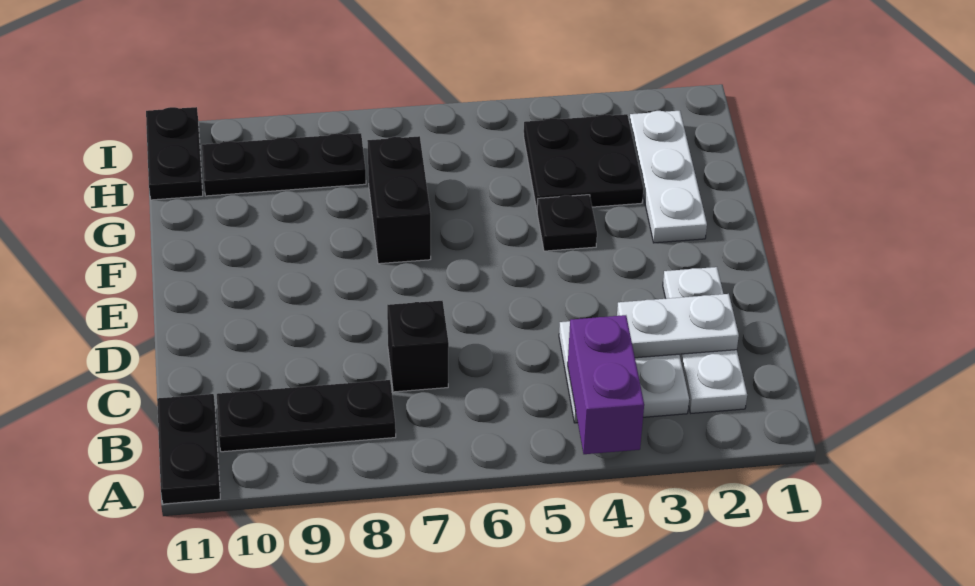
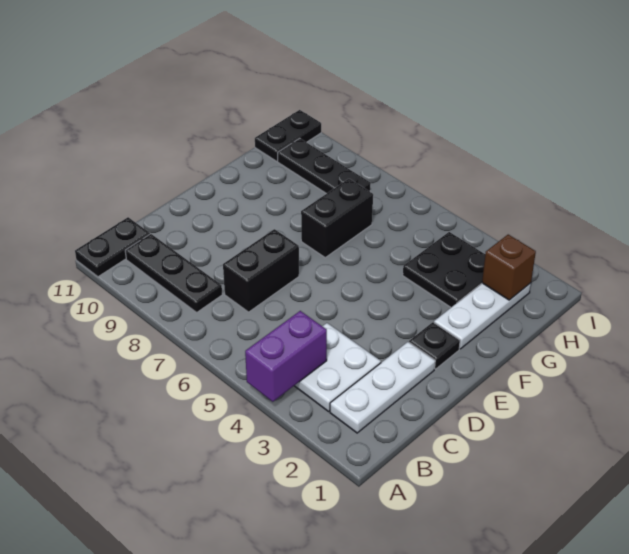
white plate C2:C3 level 2 -> none
black brick C7 level 1 -> black brick C7:D7 level 1
black plate F4 level 1 -> black plate E2 level 1
none -> brown brick H2 level 2

